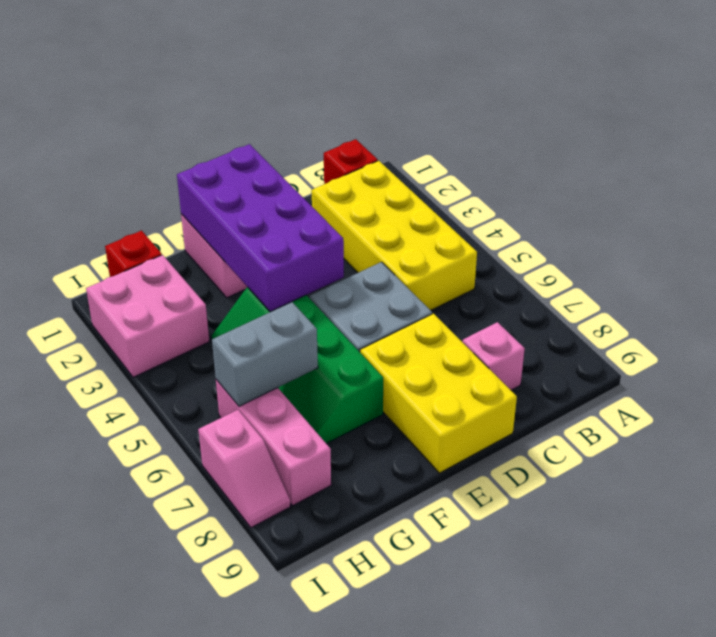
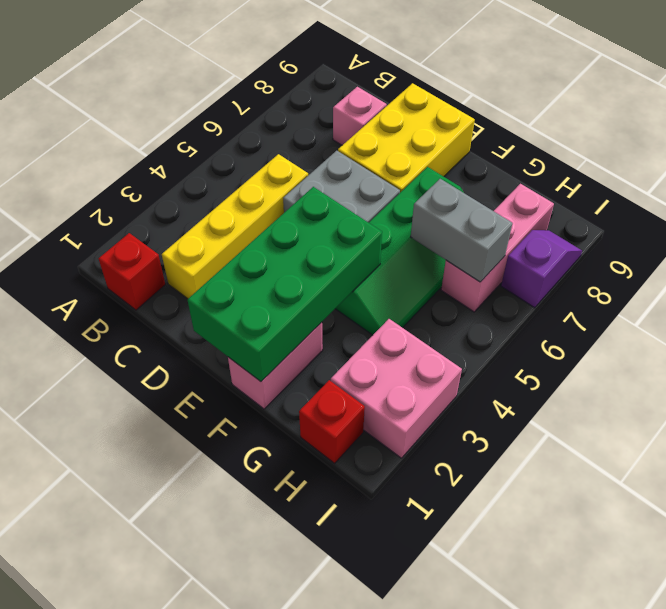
yellow brick B2:C5 level 1 -> yellow brick C2:C5 level 1
purple brick E1:F4 level 2 -> green brick E1:F4 level 2
pink slope I7:I8 level 1 top 7 -> purple slope I7:I8 level 1 top 7

